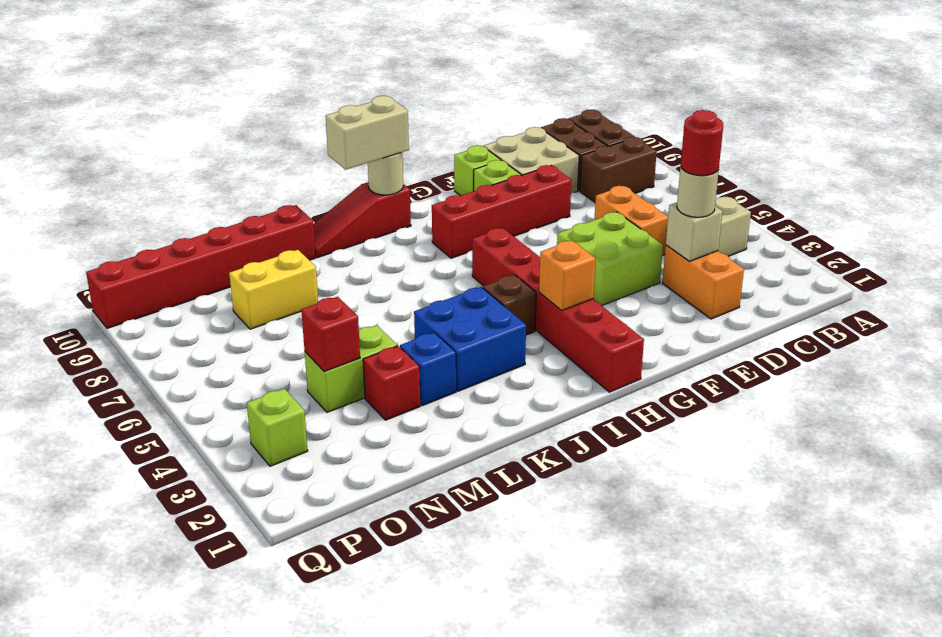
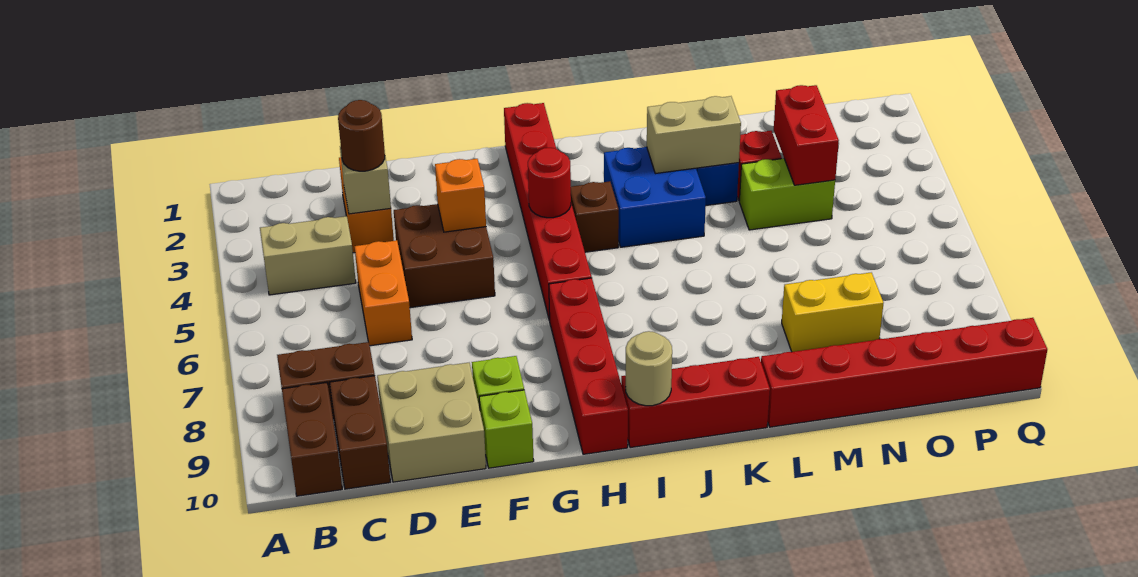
tan round brick D3 level 3 -> brown round brick D3 level 3
red round brick D3 level 4 -> red round brick H4 level 2
lime brick E4:F5 level 1 -> brown brick E4:F5 level 1
red brick E8:H8 level 1 -> red brick H7:H10 level 1
orange brick H3 level 2 -> orange brick F4 level 2
red slope I10:K10 level 1 top I -> red brick I10:K10 level 1
tan brick I10:J10 level 3 -> tan brick K3:L3 level 2
red brick N4 level 2 -> red brick N3:N4 level 2
lime brick P3 level 1 -> none

